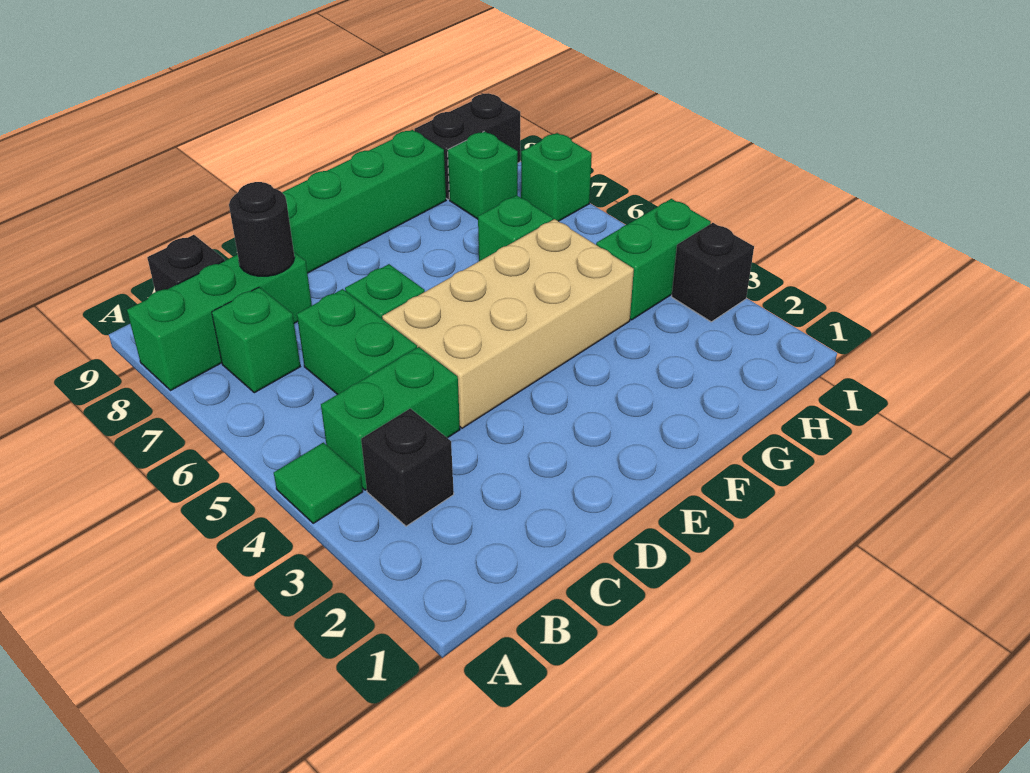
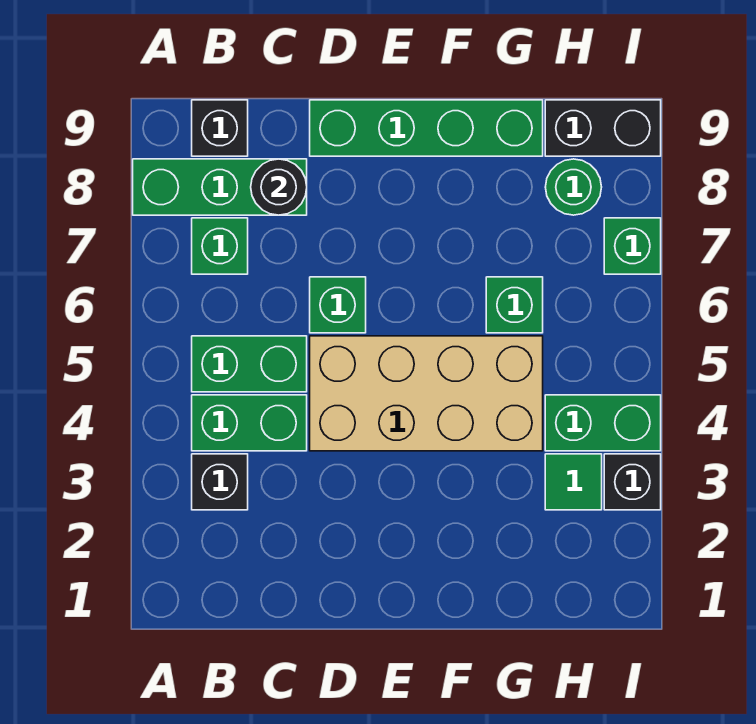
green tile A4 level 1 -> green tile H3 level 1
green brick C5:C6 level 1 -> green brick B5:C5 level 1
green brick H8 level 1 -> green round brick H8 level 1

